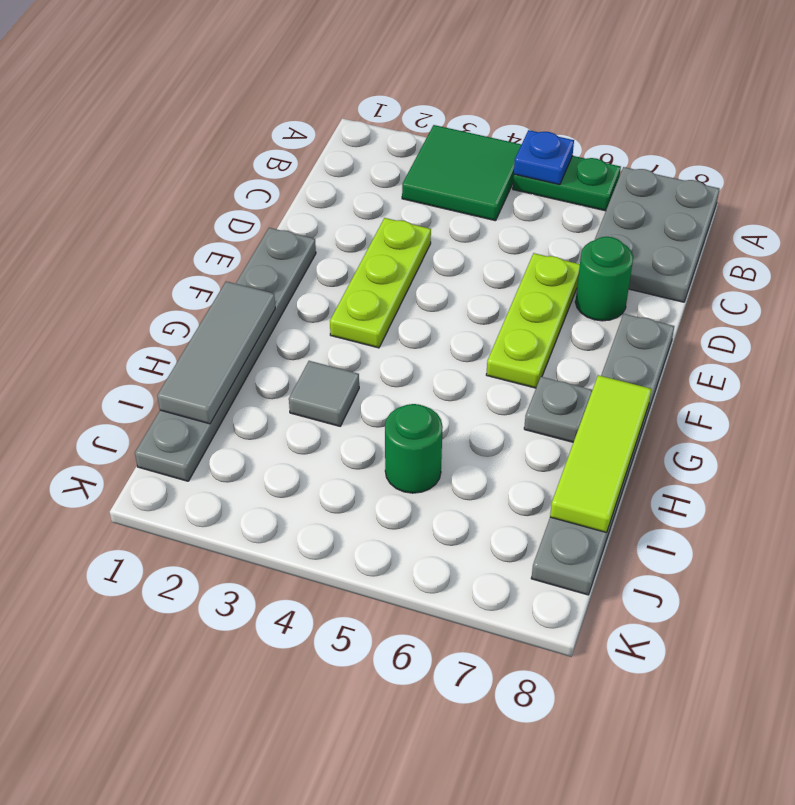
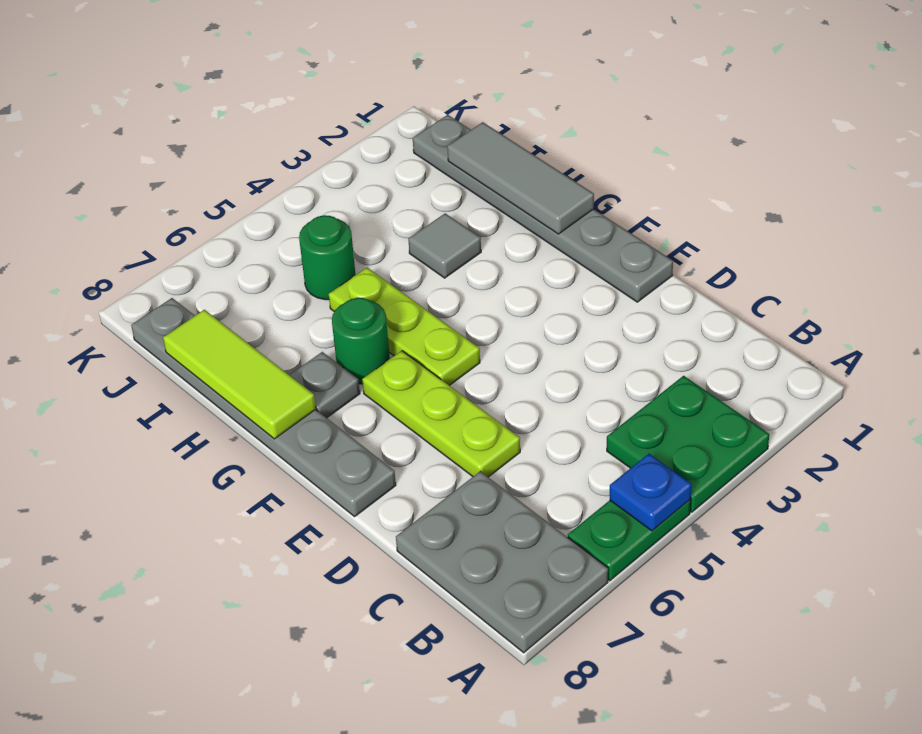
green tile A3:B4 level 1 -> green plate A3:B4 level 1
lime plate D3:F3 level 1 -> lime plate F5:H5 level 1
green round brick D7 level 1 -> green round brick G6 level 1

